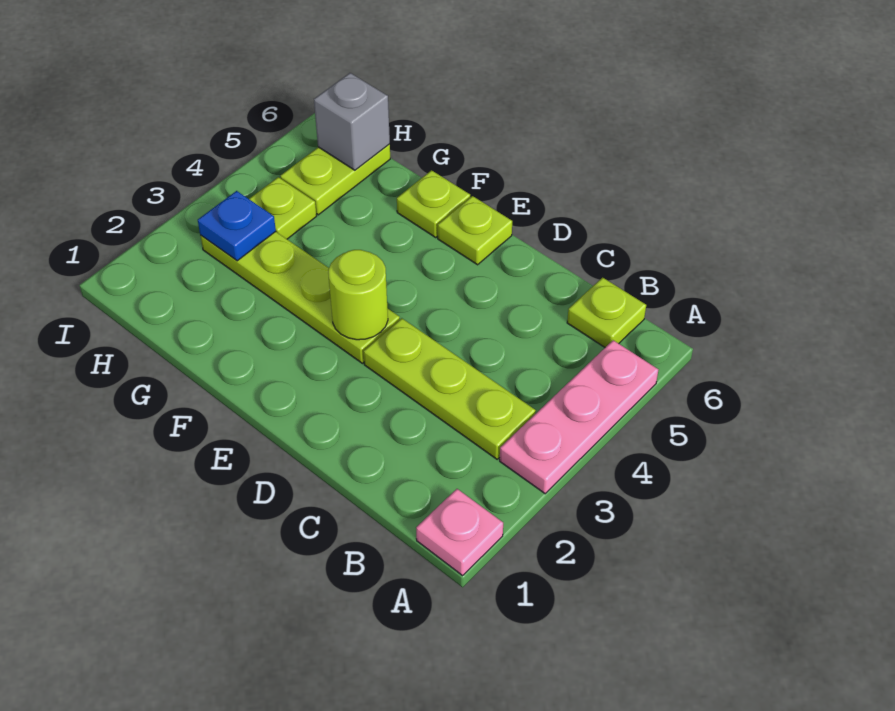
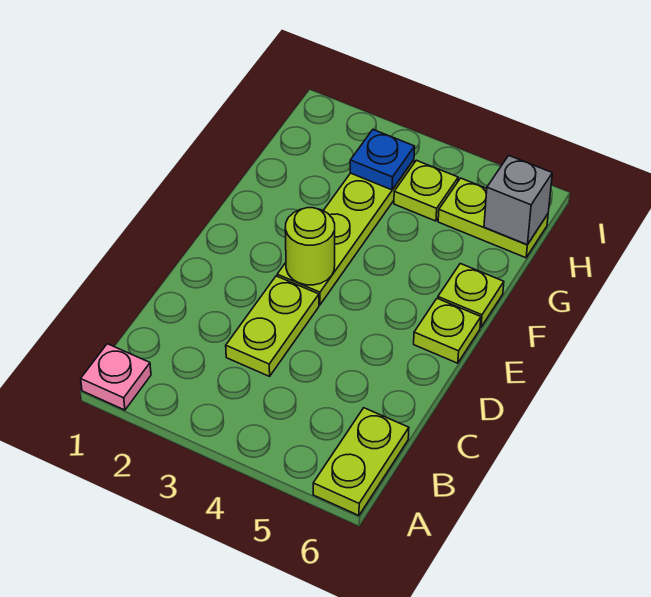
pink plate A3:A5 level 1 -> none
lime plate B3:D3 level 1 -> lime plate C3:D3 level 1
lime plate B6 level 1 -> lime plate A6:B6 level 1

